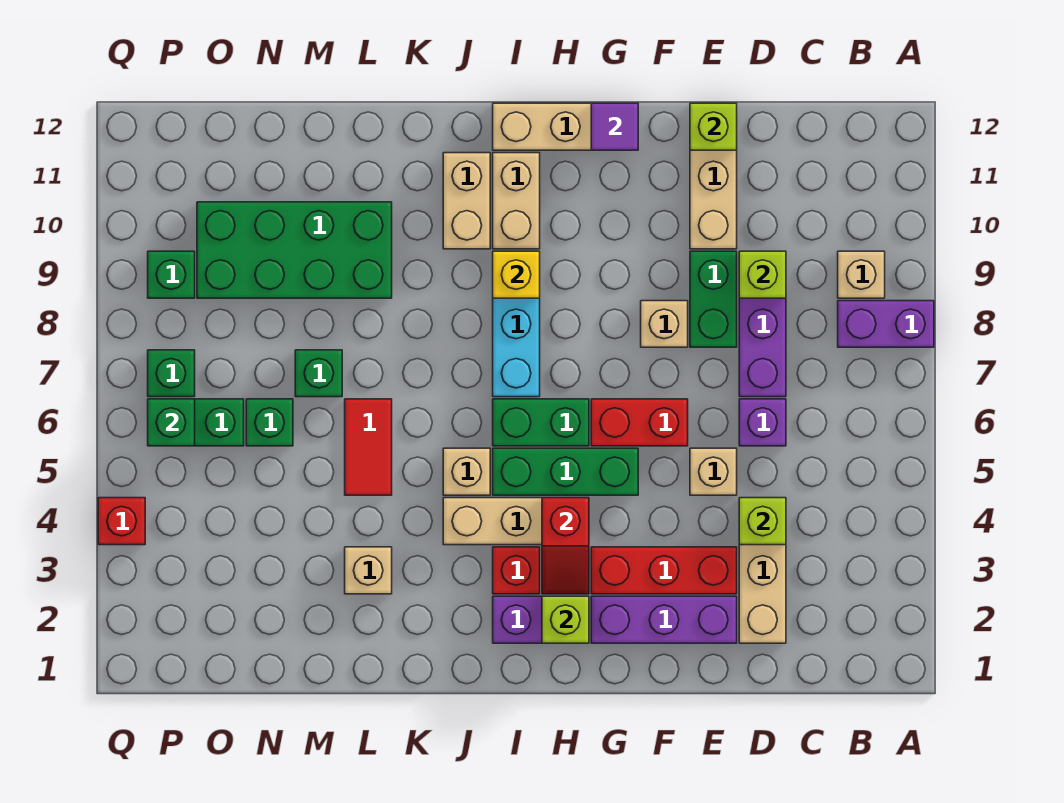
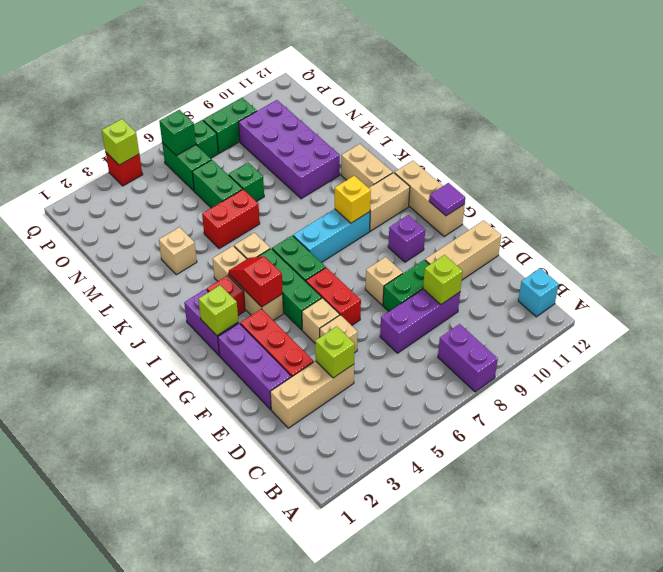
tan brick B9 level 1 -> tan brick F5 level 1
none -> cyan brick B12 level 1
purple brick D6 level 1 -> purple brick G10 level 1
lime brick E12 level 2 -> lime brick Q4 level 2
red slope H3:H4 level 2 top 4 -> red slope H4:I4 level 2 top H
tan brick J10:J11 level 1 -> tan brick J11:K11 level 1
red tile L5:L6 level 1 -> red brick L5:L6 level 1
green brick L9:O10 level 1 -> purple brick L9:O10 level 1
green brick N6 level 1 -> green brick M6:N6 level 1
green brick P9 level 1 -> green brick P8:P9 level 1

